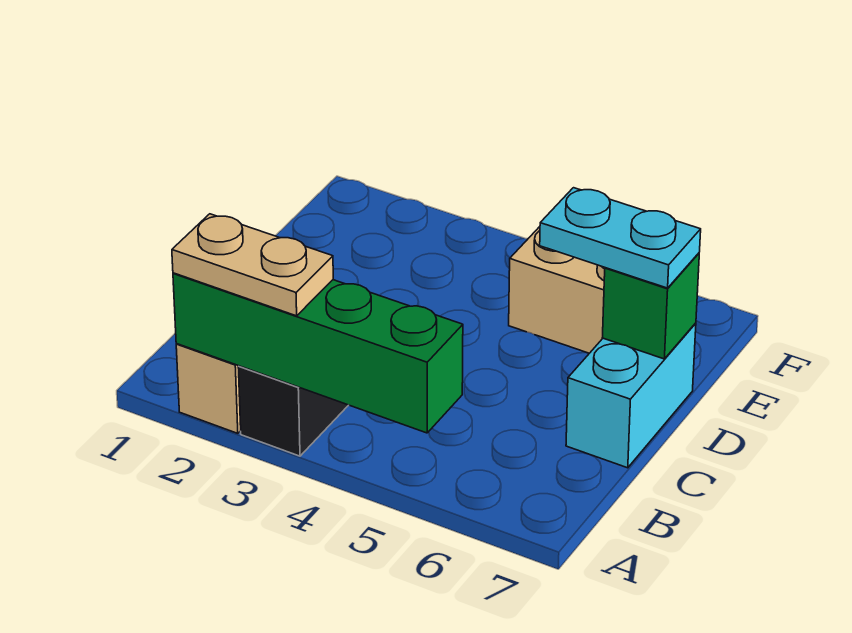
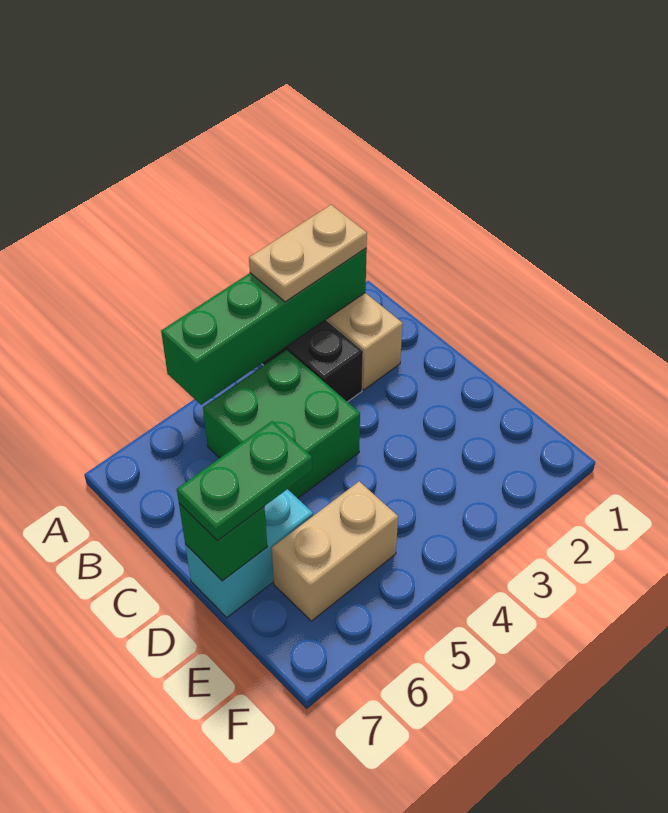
none -> green brick B4:C5 level 1
cyan brick C7:D7 level 1 -> cyan brick D6:D7 level 1
cyan plate D6:D7 level 3 -> green plate D6:D7 level 3

